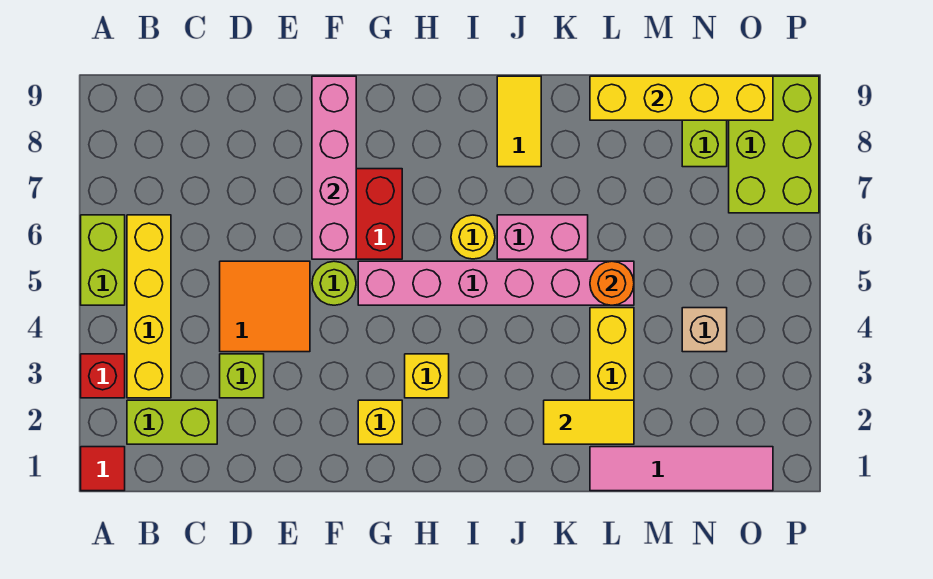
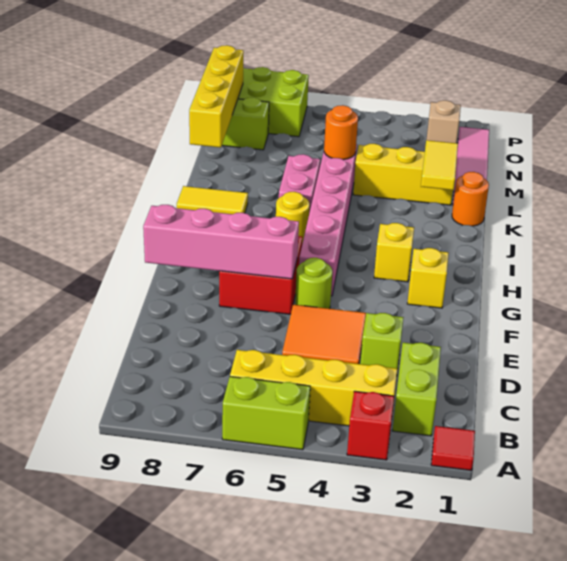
none -> orange round brick K1 level 1
tan brick N4 level 1 -> tan brick O2 level 1

